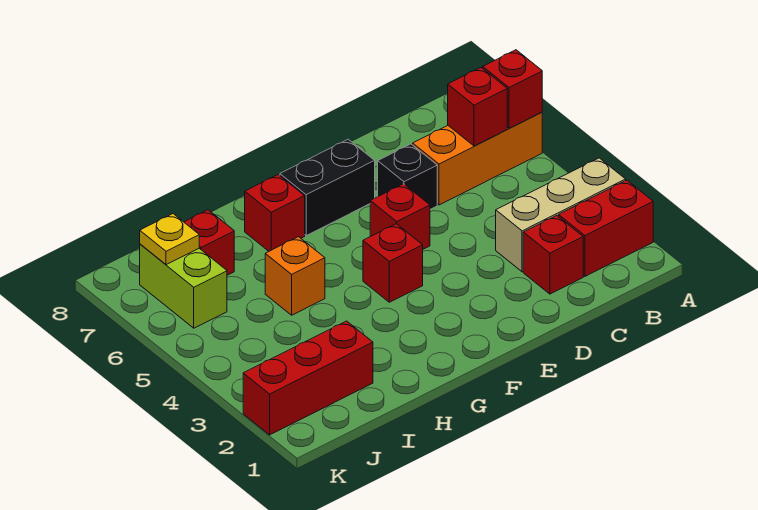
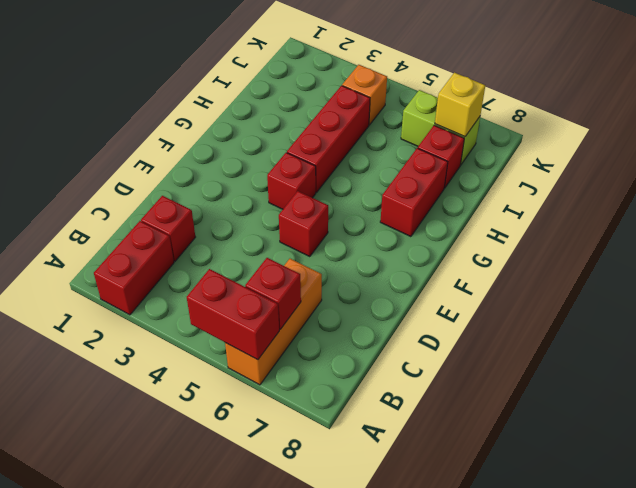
tan brick A3:C3 level 1 -> none
red brick A6 level 2 -> red brick A5:A6 level 2
black brick D6 level 1 -> none
black brick E7:F7 level 1 -> none
red brick G7 level 1 -> red brick G7:H7 level 1
orange brick H5 level 1 -> orange brick J4 level 1
red brick I2:K2 level 1 -> red brick G4:I4 level 1
yellow plate J7 level 2 -> yellow brick J7 level 2

